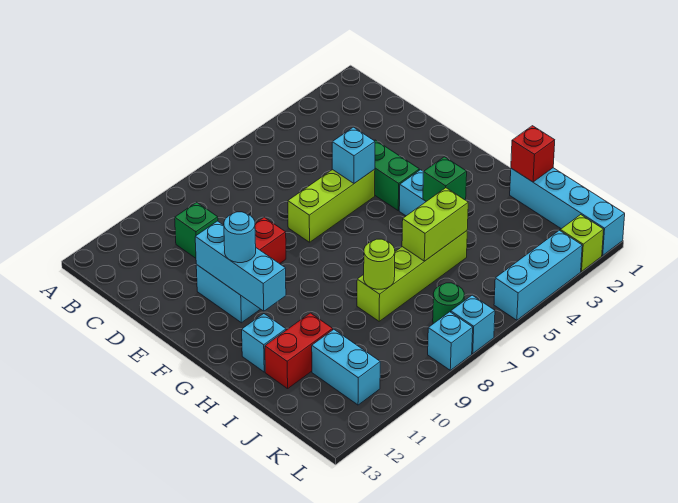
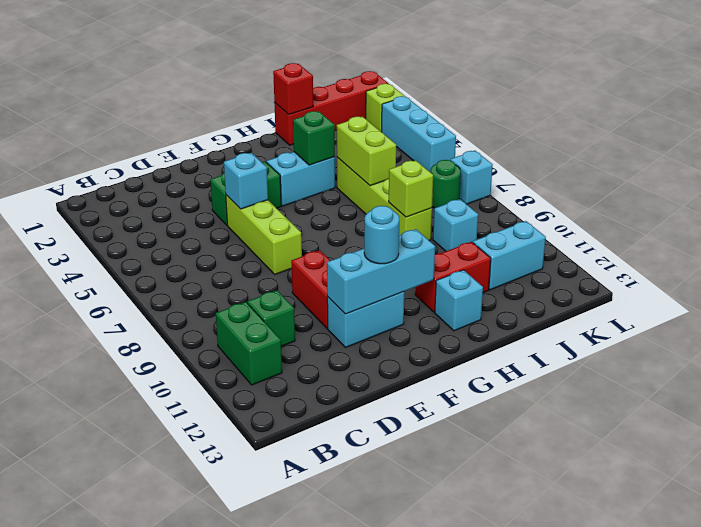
none -> green brick B10:B11 level 1
cyan brick I1:L1 level 1 -> red brick I1:L1 level 1
lime round brick I8 level 2 -> lime brick I8 level 2
red brick I11:I12 level 1 -> red brick H11:I11 level 1
cyan brick L8 level 1 -> cyan brick J9 level 1

